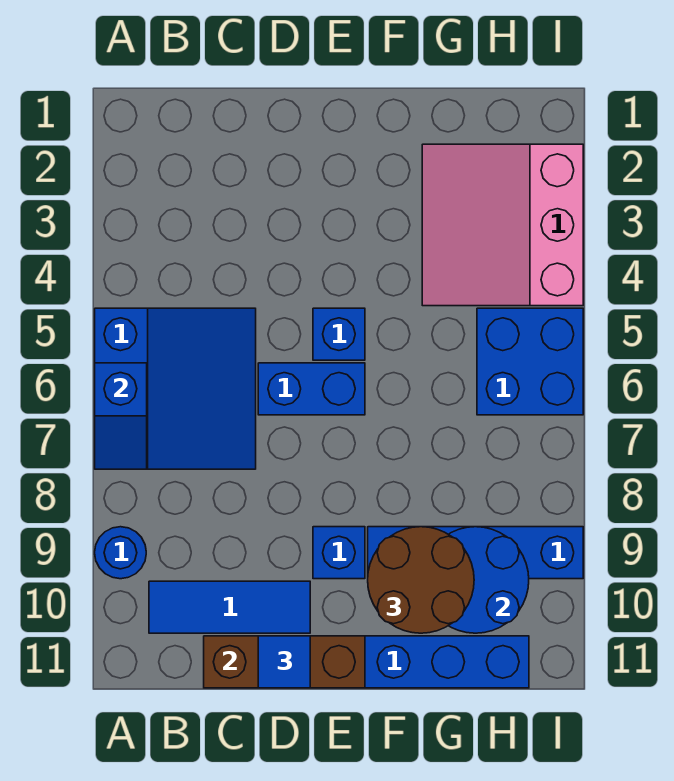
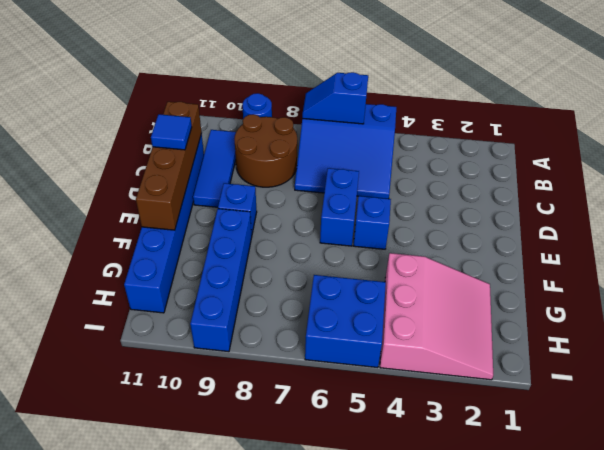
brown brick C11:E11 level 2 -> brown brick C11:F11 level 2
brown round brick F9:G10 level 3 -> brown round brick B8:C9 level 1
pink slope G2:I4 level 1 top I -> pink slope G2:I4 level 1 top 4
blue round brick G9:H10 level 2 -> none

